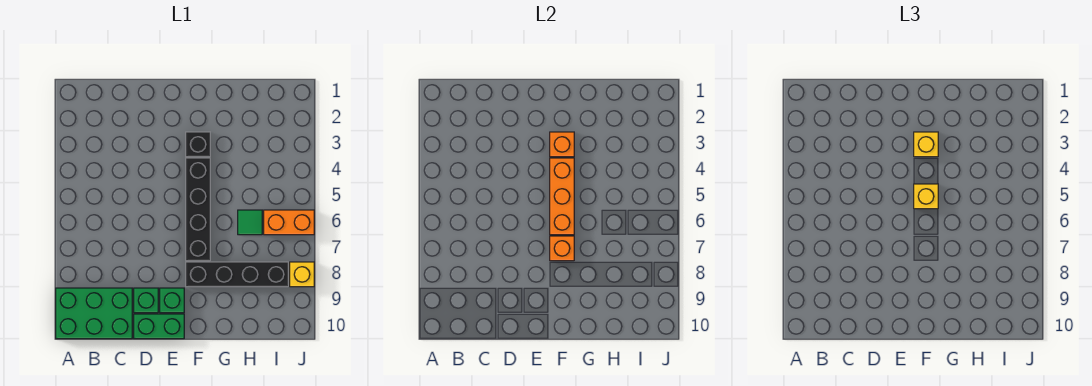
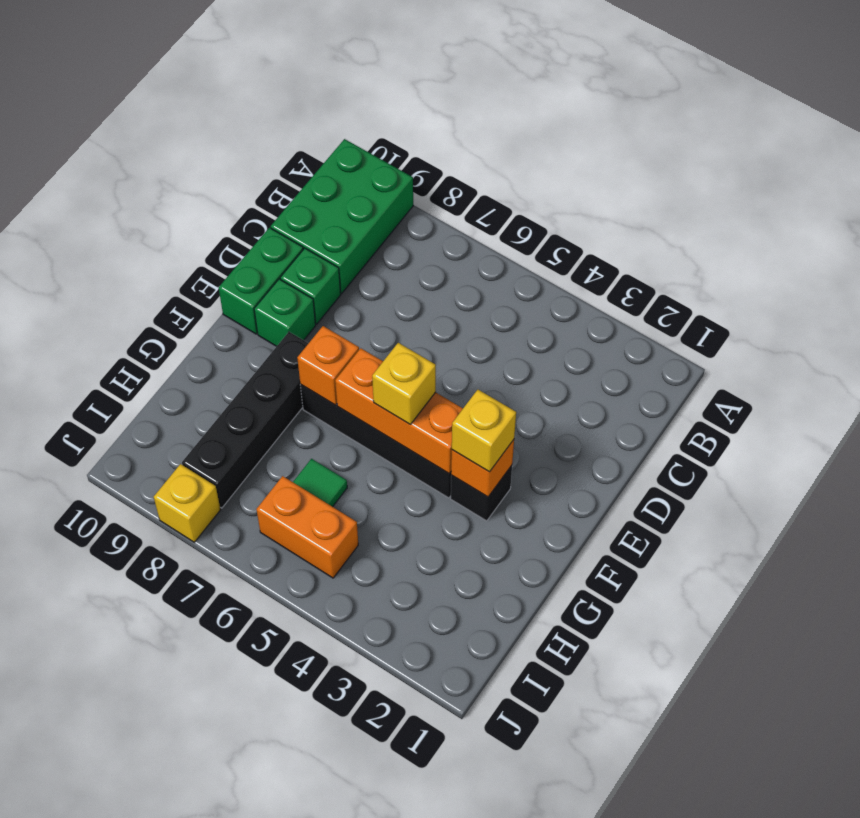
orange brick I6:J6 level 1 -> orange brick I5:I6 level 1

